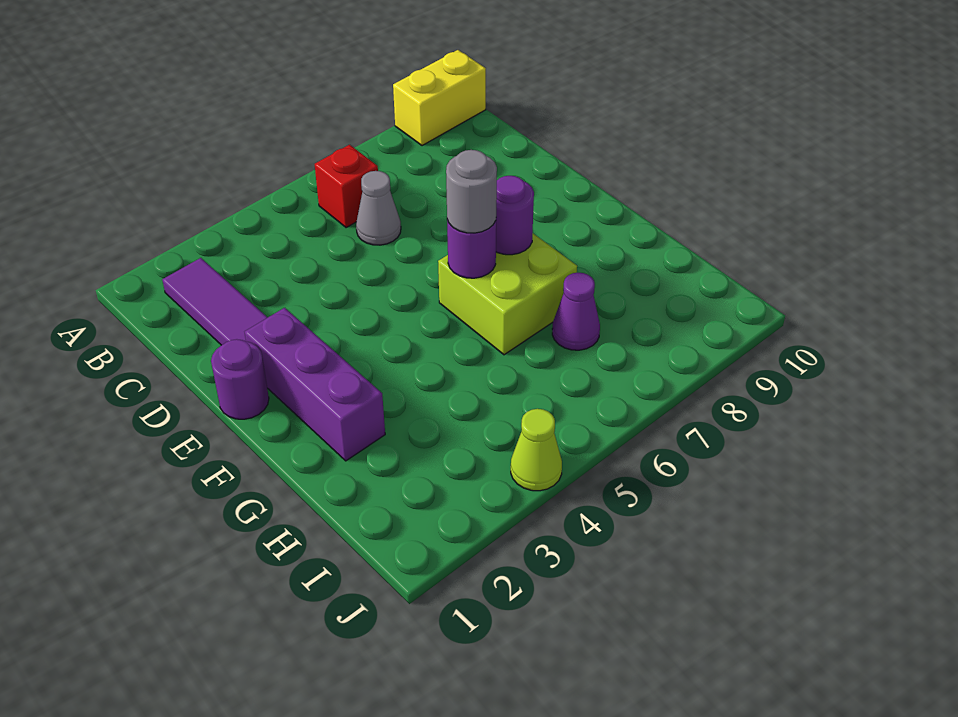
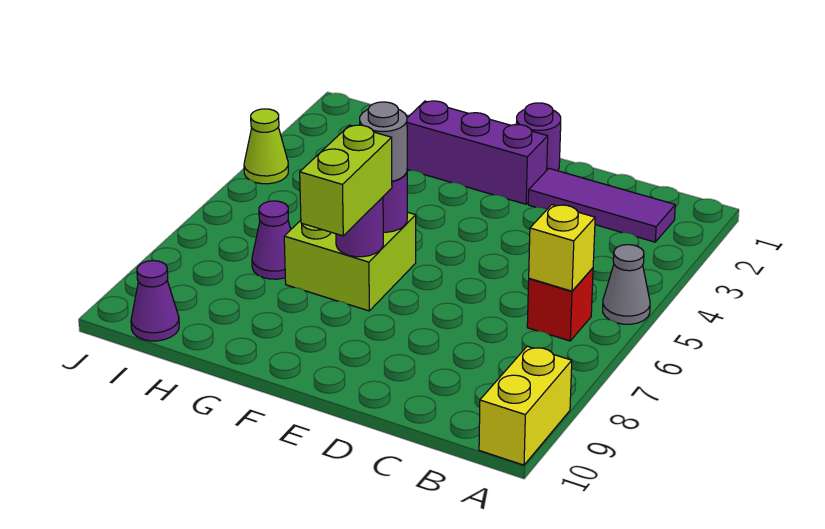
none -> yellow brick B6 level 2
grey cone C6 level 1 -> grey cone A5 level 1
none -> lime brick F7:F8 level 3
none -> purple cone I10 level 1

